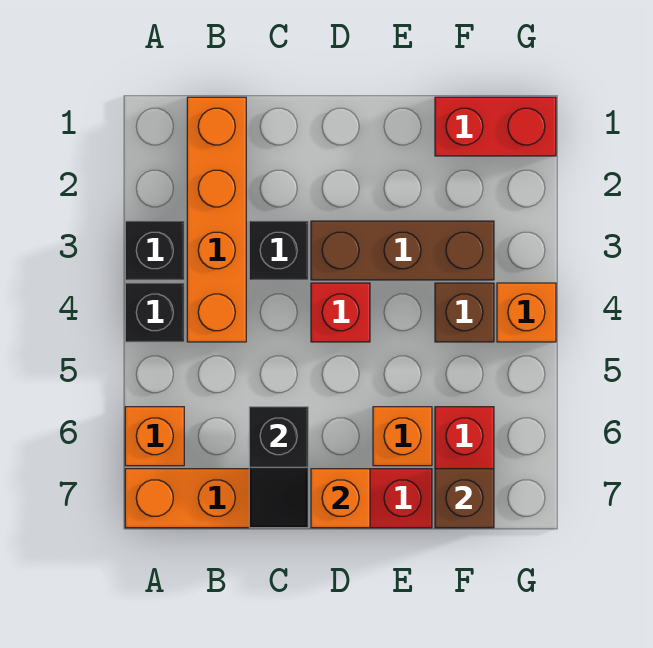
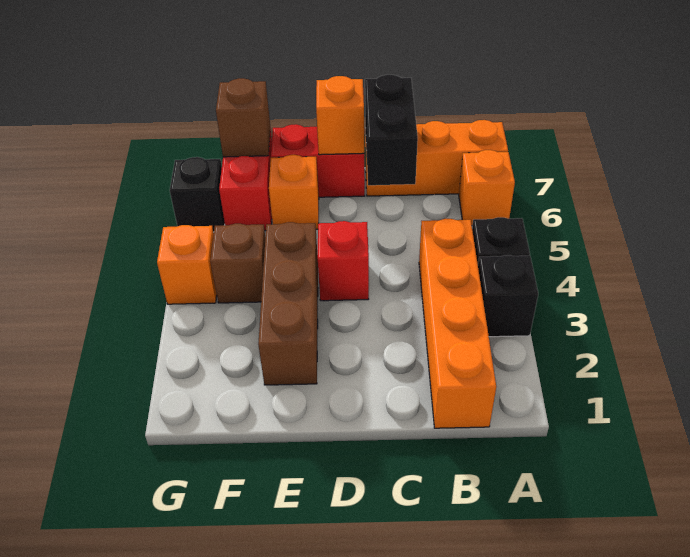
black brick C3 level 1 -> black brick G6 level 1
black slope C6:C7 level 2 top 6 -> black brick C6:C7 level 2
brown brick D3:F3 level 1 -> brown brick E2:E4 level 1
red brick F1:G1 level 1 -> none

